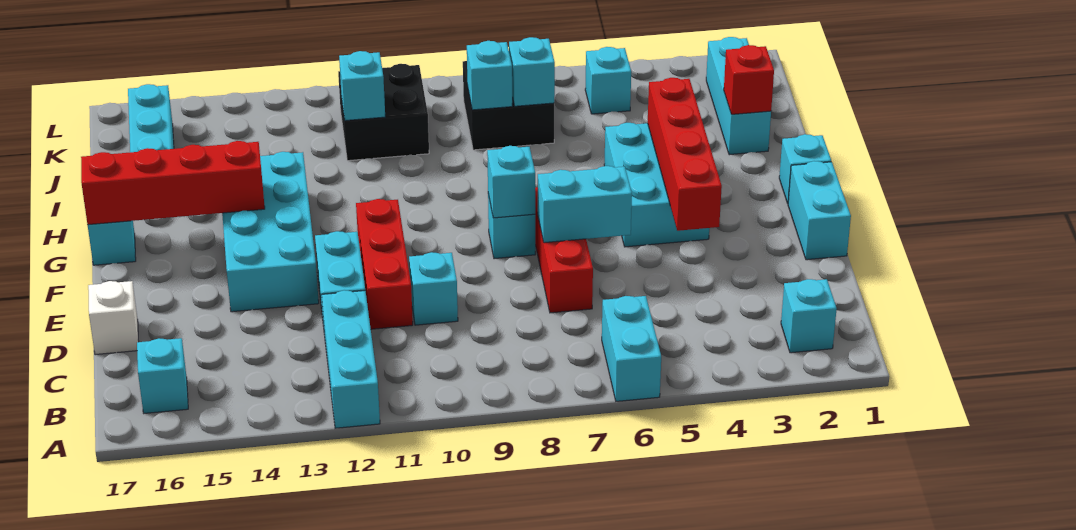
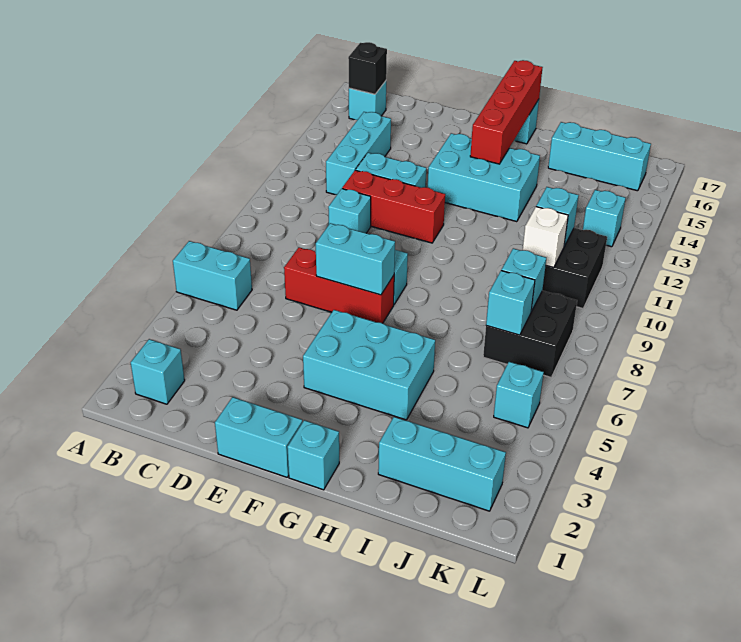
cyan brick A12:C12 level 1 -> cyan brick C12:C14 level 1
none -> black brick B16 level 2
white brick D17 level 1 -> white brick J10 level 2
red brick E4:H4 level 2 -> none
cyan brick E6:E7 level 2 -> cyan brick E7:F7 level 2
cyan brick E13:H14 level 1 -> cyan brick F13:H14 level 1
cyan brick F8 level 2 -> cyan brick K13 level 1
red brick I2 level 2 -> none

